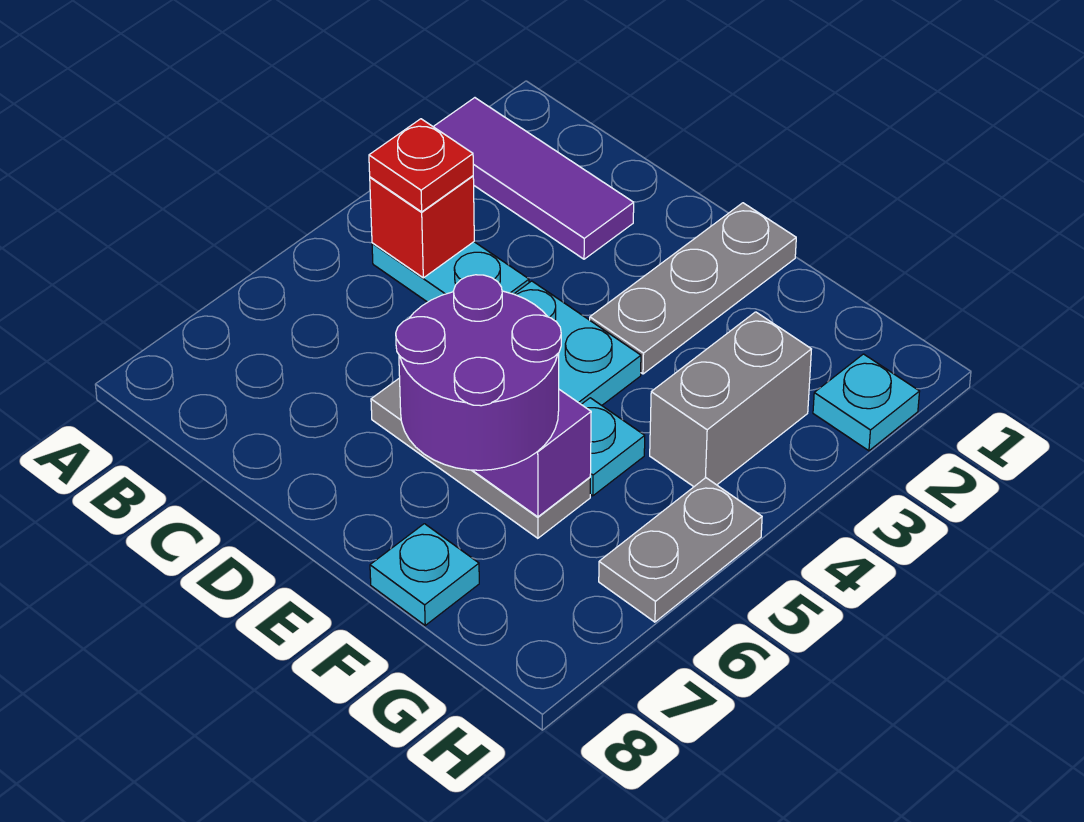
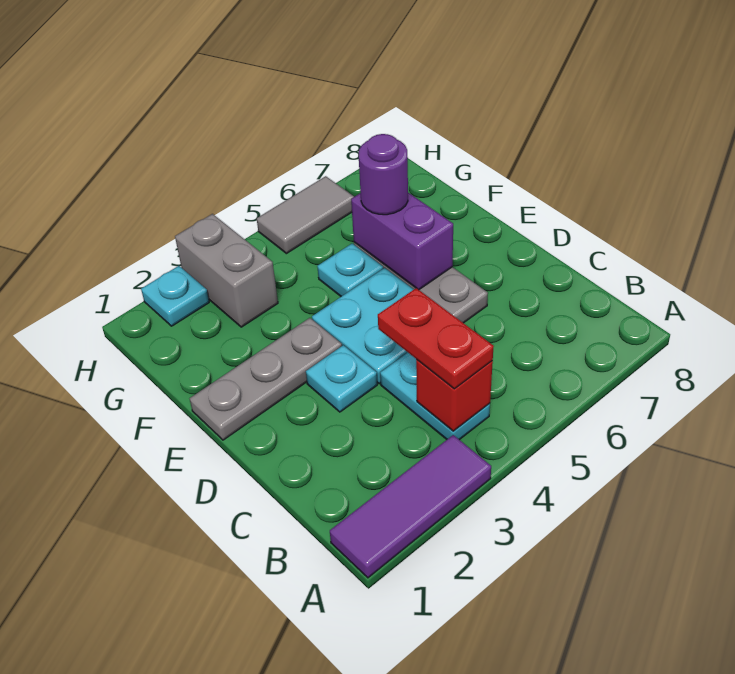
purple tile A2:C2 level 1 -> purple tile A1:A3 level 1
red plate B4 level 3 -> red plate B4:C4 level 3
purple round brick E6:F7 level 3 -> purple round brick F6 level 3
cyan plate F8 level 1 -> cyan plate D3 level 1
grey brick G3:G4 level 1 -> grey brick G3:H3 level 1
grey plate H5:H6 level 1 -> grey tile H5:H6 level 1

